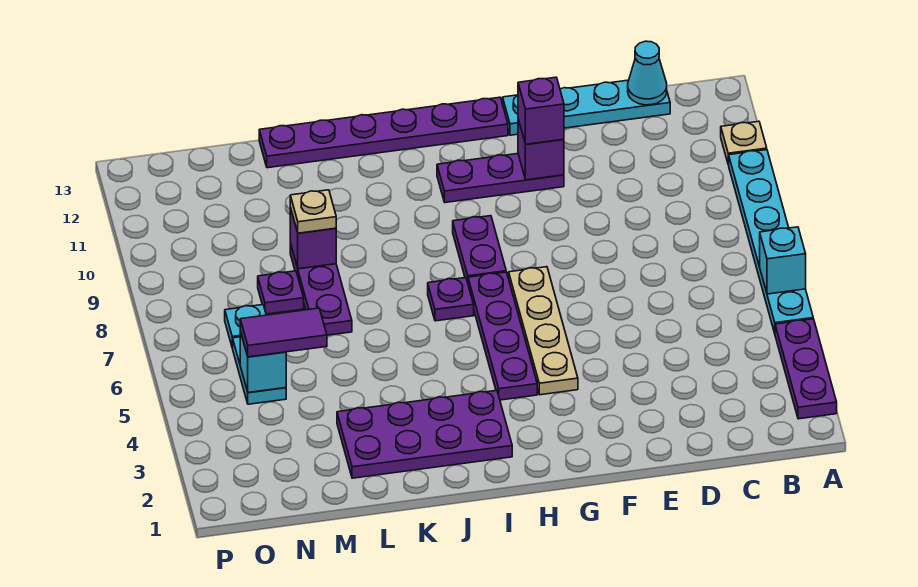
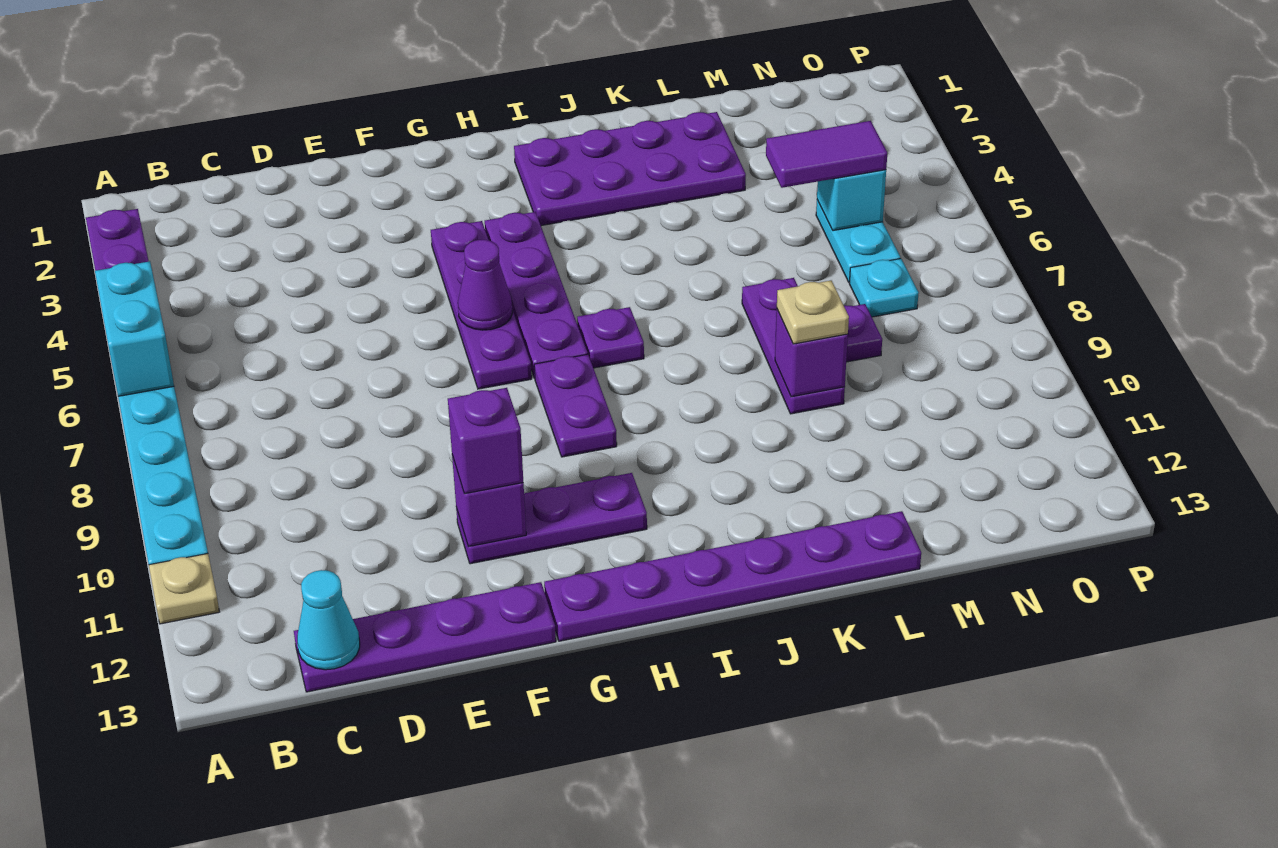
cyan brick A6 level 2 -> cyan brick A5:A6 level 2
cyan plate C13:F13 level 1 -> purple plate C13:F13 level 1
tan plate G4:G7 level 1 -> purple plate G4:G7 level 1
none -> purple cone G6 level 2

